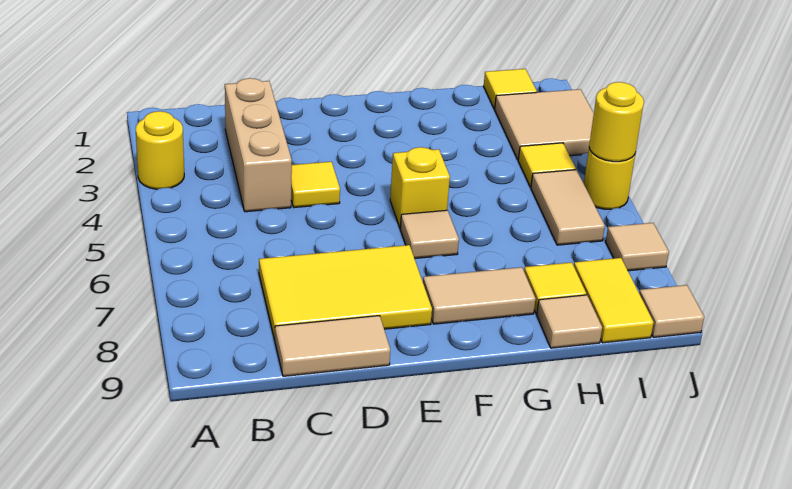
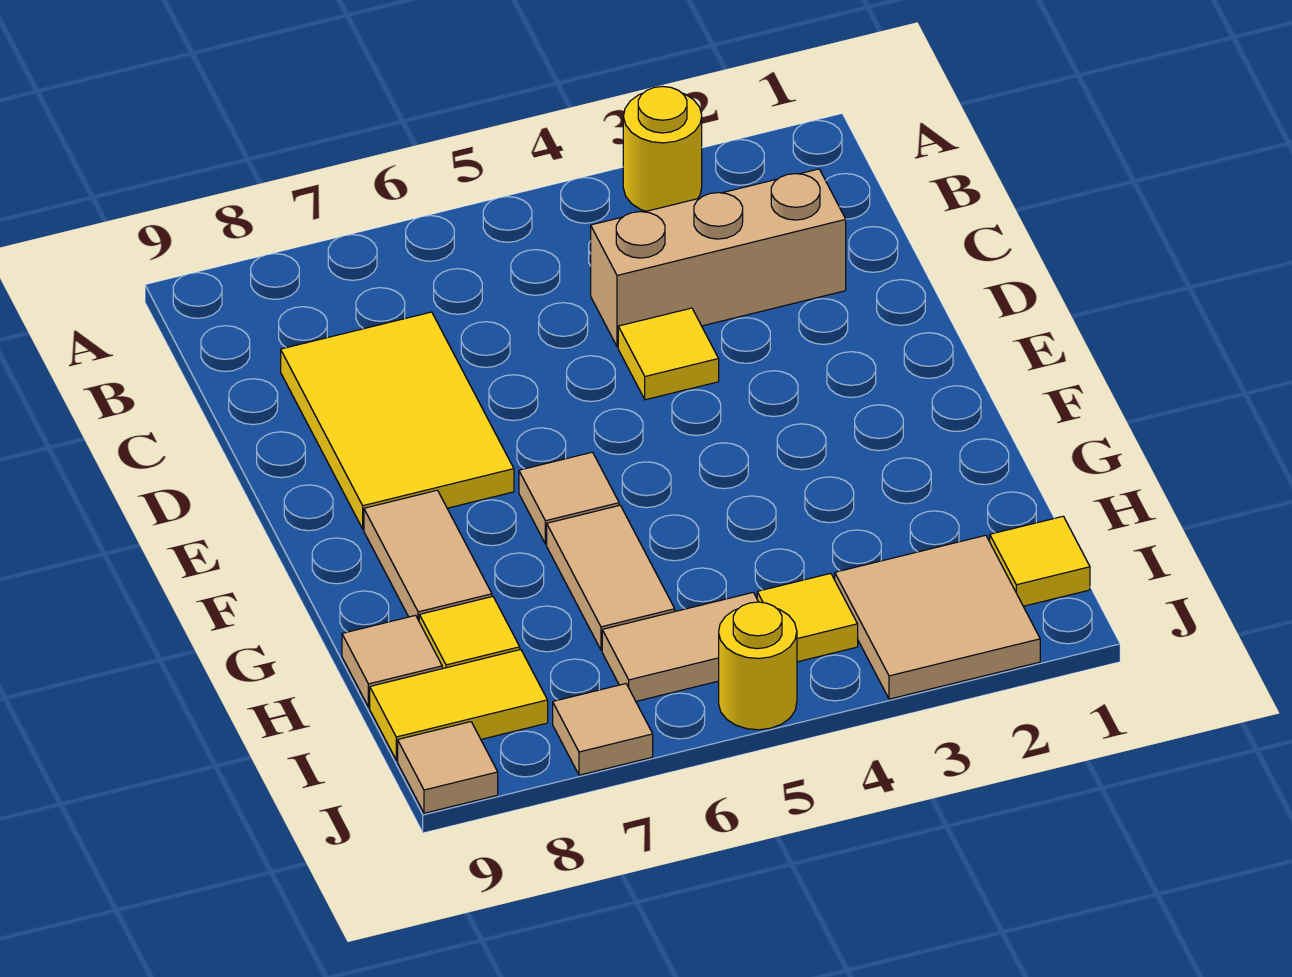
tan tile C9:D9 level 1 -> tan tile G6:H6 level 1
yellow brick F5 level 1 -> none
yellow round brick J5 level 2 -> none

